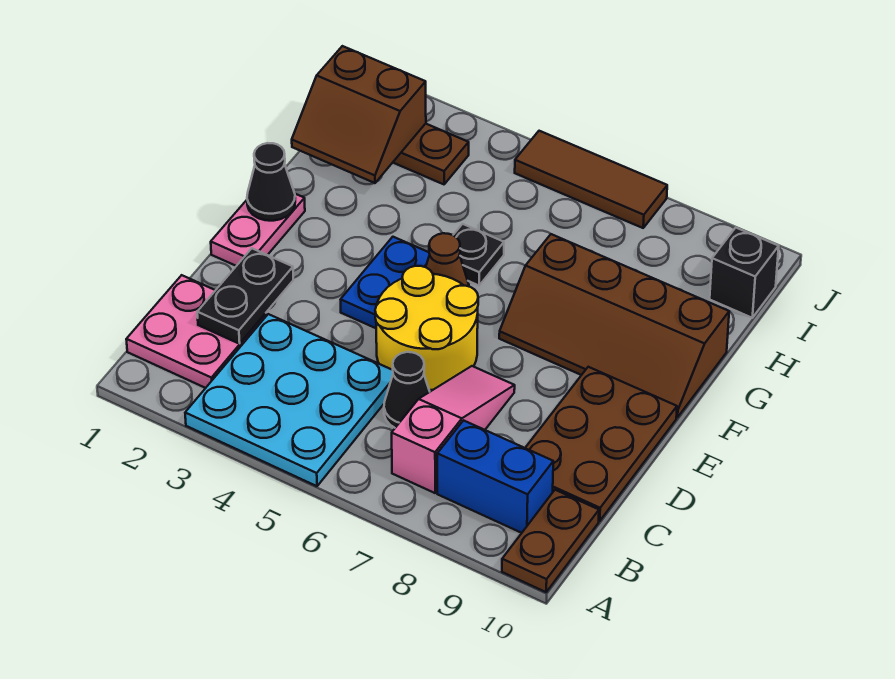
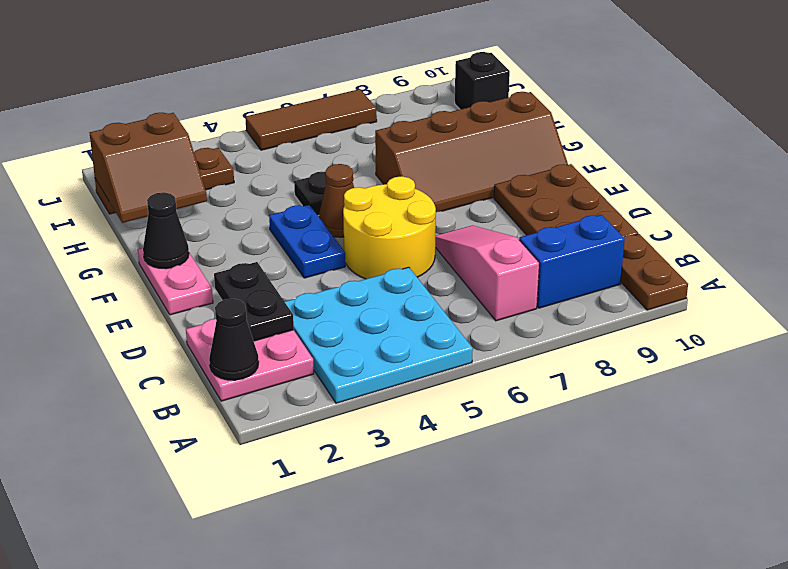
black cone C6 level 1 -> black cone B1 level 2

